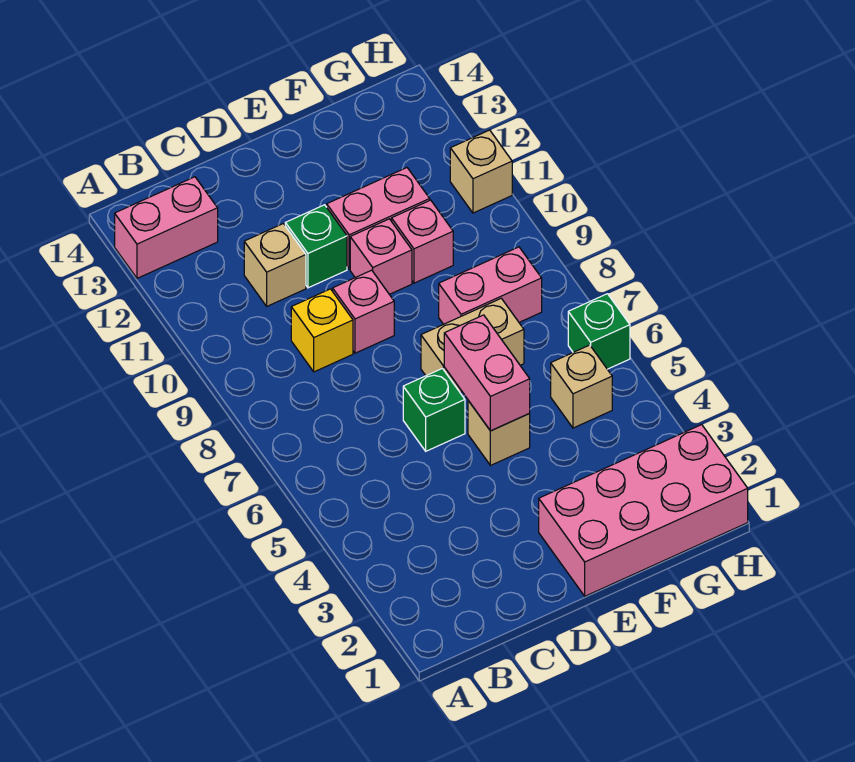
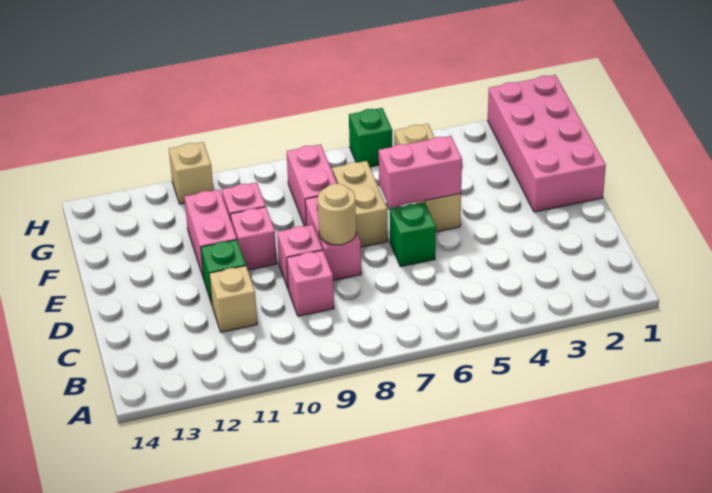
pink brick A13:B13 level 1 -> pink brick D8:E8 level 1
yellow brick C9 level 1 -> pink brick C9 level 1
none -> tan round brick D8 level 2

